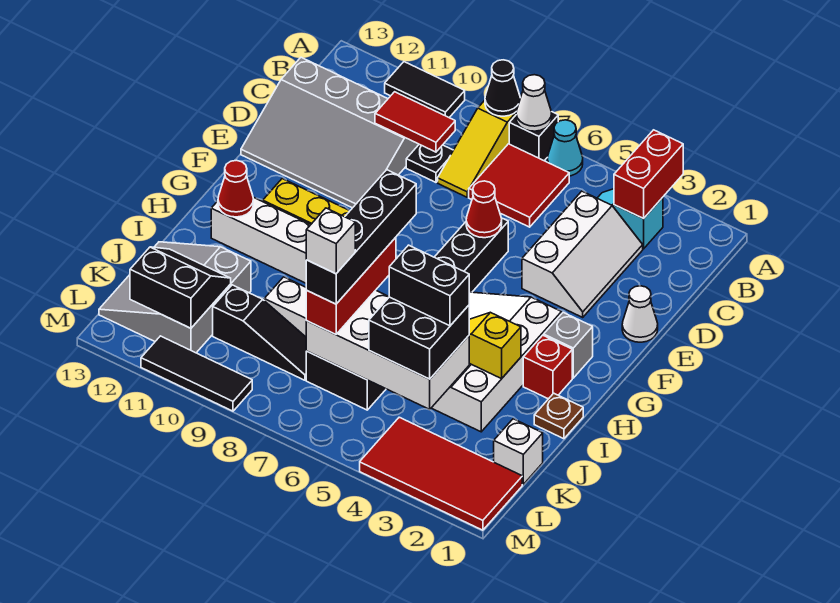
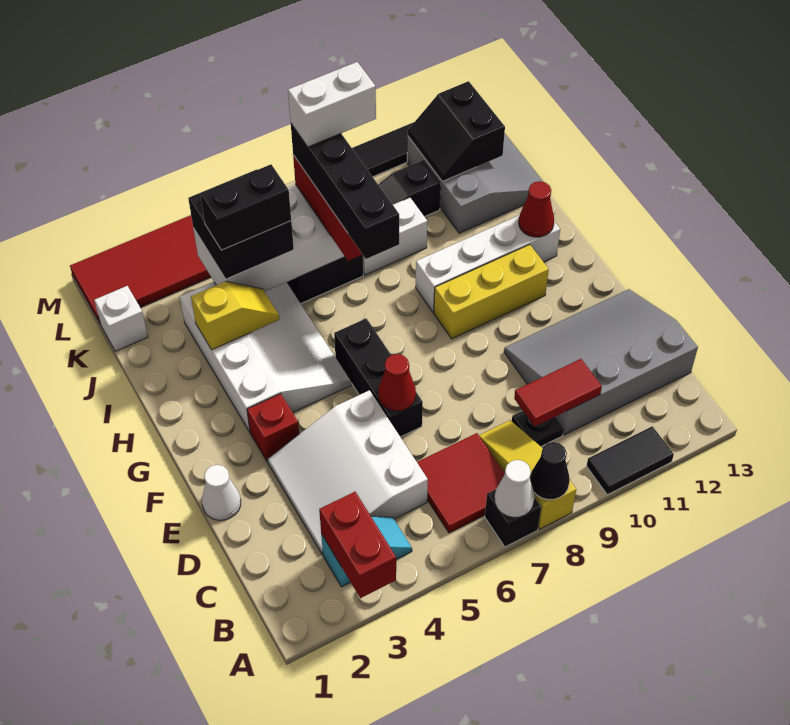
cyan cone A6 level 1 -> none
white slope C3:E4 level 1 top 4 -> white slope C3:E5 level 1 top 5
grey brick G2 level 1 -> none
red brick H2 level 1 -> red brick F3 level 1
brown plate I1 level 1 -> none
white brick K7 level 5 -> white brick K7:K8 level 5
black slope K11:L12 level 2 top L -> black slope K11:L12 level 2 top 12

